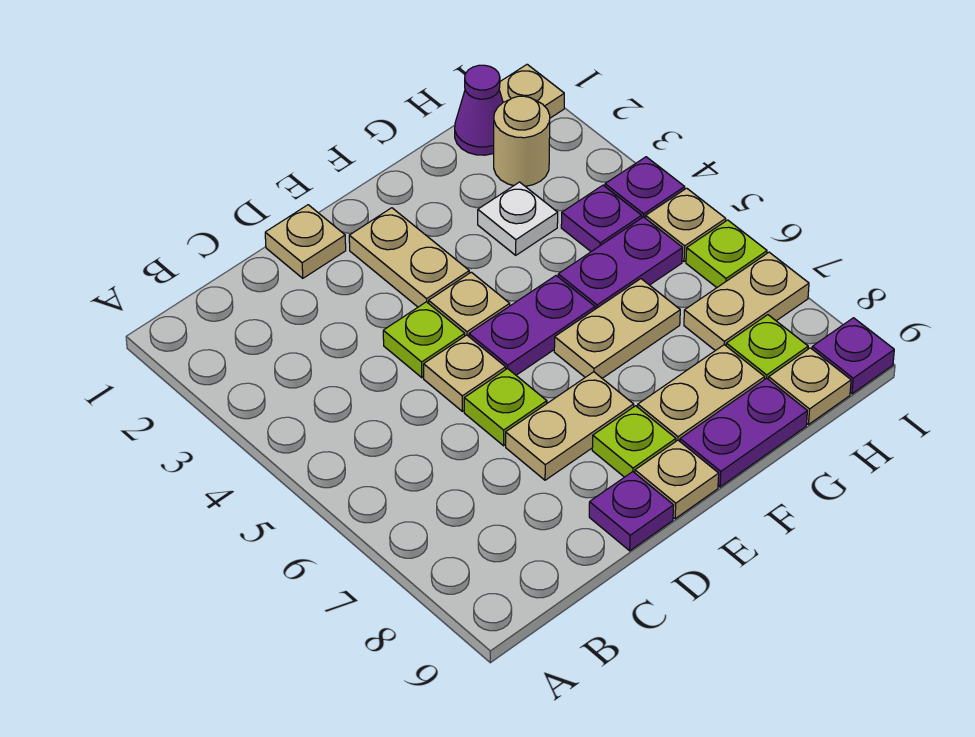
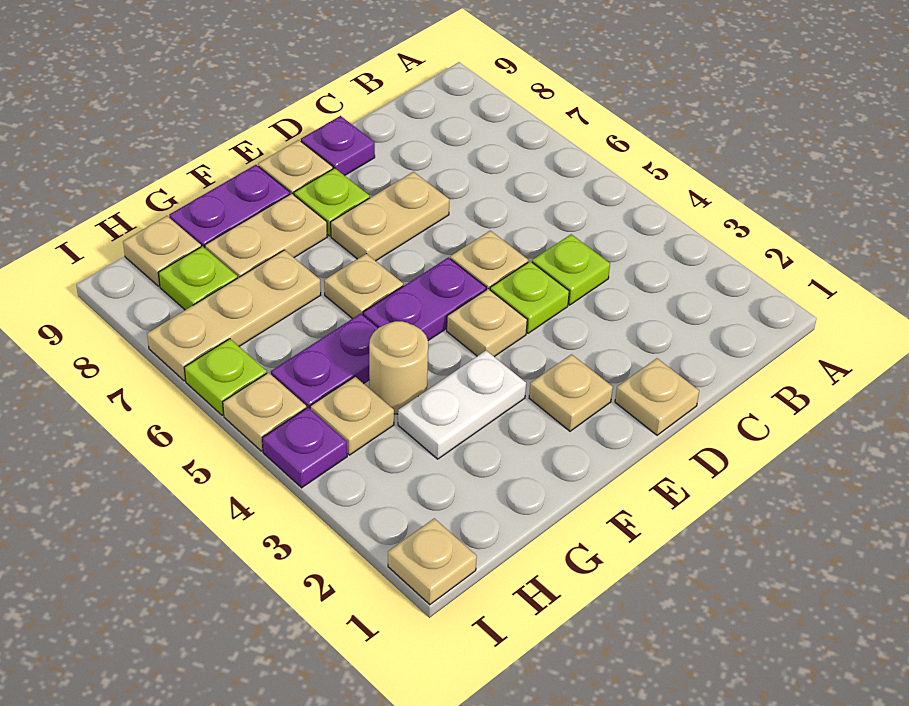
lime plate D6 level 1 -> lime plate C4 level 1
tan plate E2:E3 level 1 -> tan plate E2 level 1
tan plate F6:G6 level 1 -> tan plate F6 level 1
white plate G3 level 1 -> white plate F3:G3 level 1
purple cone H1 level 1 -> none
tan round brick H2 level 1 -> tan round brick G4 level 1
purple plate H4 level 1 -> tan plate H4 level 1
tan plate H7:I7 level 1 -> tan plate G7:I7 level 1
purple plate I9 level 1 -> none

